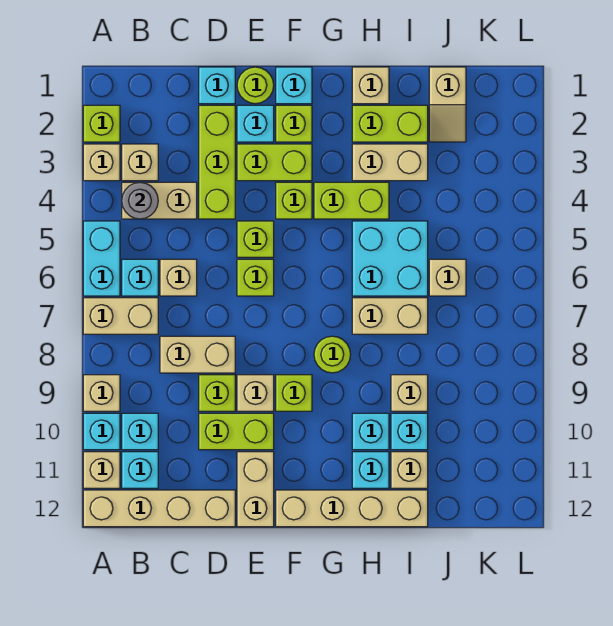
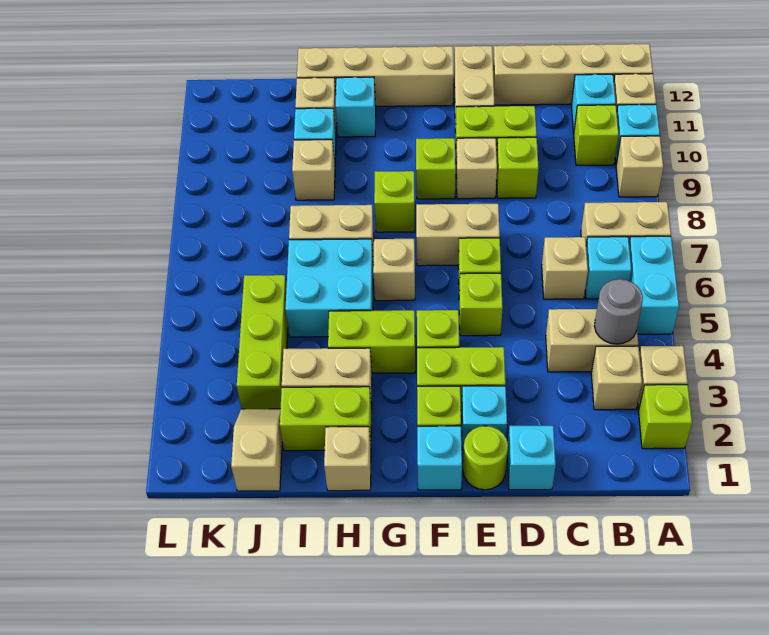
cyan brick B10 level 1 -> lime brick B10 level 1
tan brick C8:D8 level 1 -> tan brick E7:F7 level 1
lime brick D2:D4 level 1 -> lime brick J3:J5 level 1
lime round brick G8 level 1 -> lime brick G8 level 1
cyan brick H10 level 1 -> none
tan brick J6 level 1 -> tan brick G6 level 1

